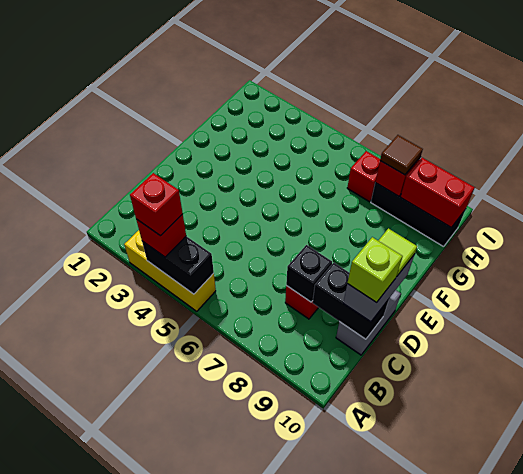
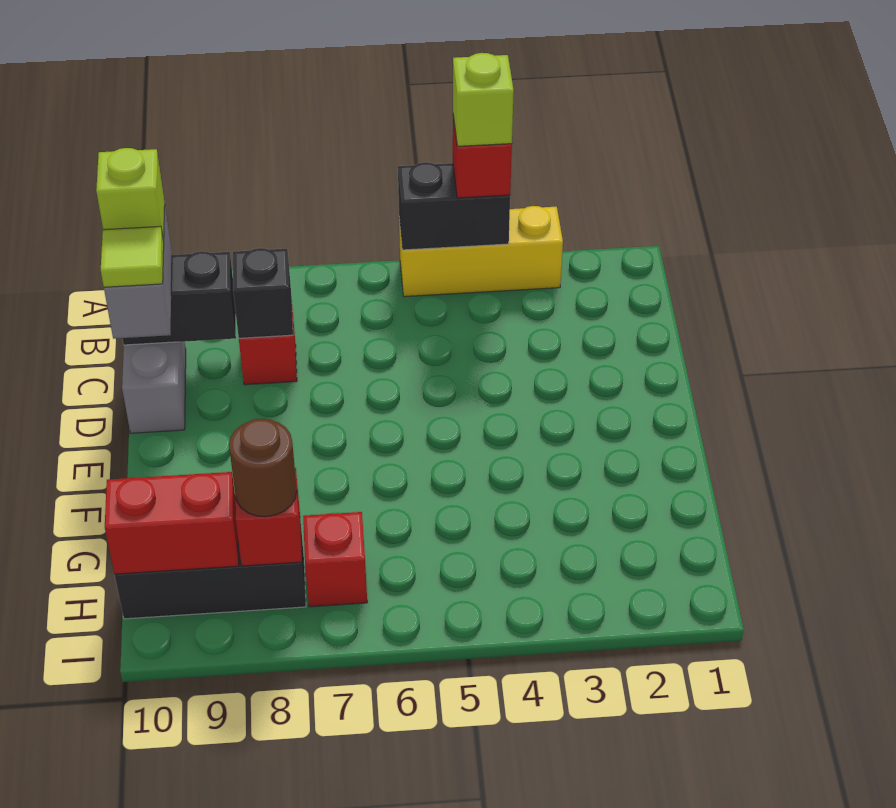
red brick A4 level 4 -> lime brick A4 level 4
brown tile H8 level 3 -> brown round brick H8 level 3

